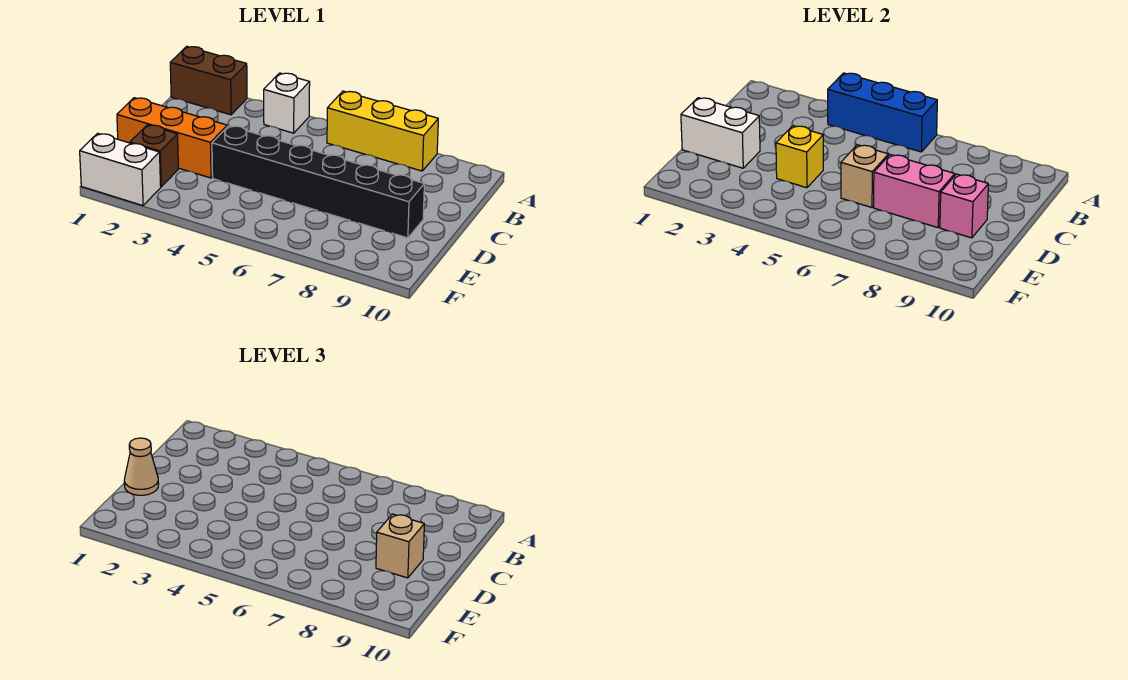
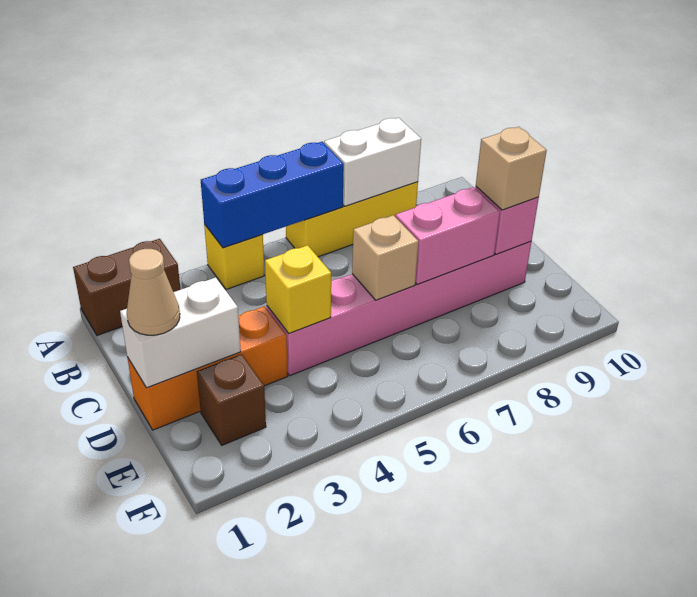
white brick A4 level 1 -> yellow brick A4 level 1
black brick D4:D9 level 1 -> pink brick D4:D9 level 1
white brick F1:F2 level 1 -> white brick A7:A8 level 2

